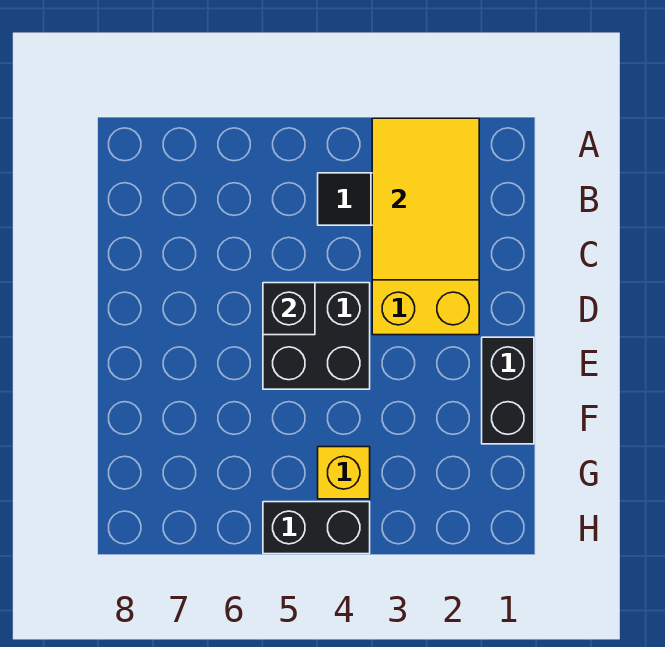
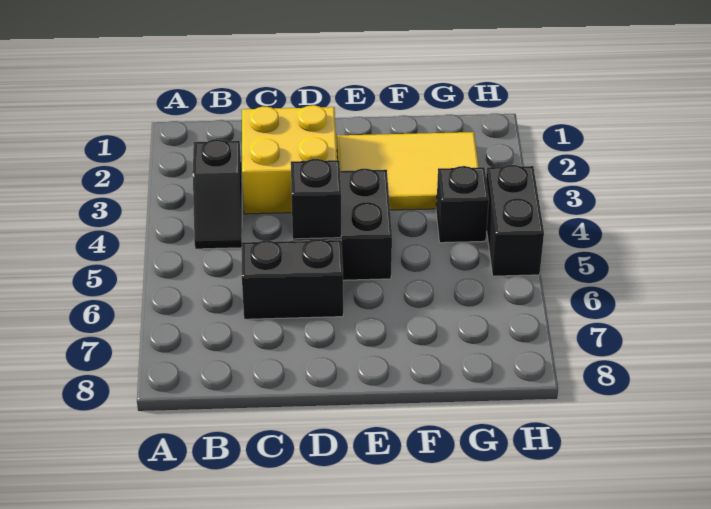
yellow tile A2:C3 level 2 -> yellow tile E2:G3 level 1
black brick E1:F1 level 1 -> black brick C6:D6 level 1
yellow brick G4 level 1 -> black brick G4 level 1

